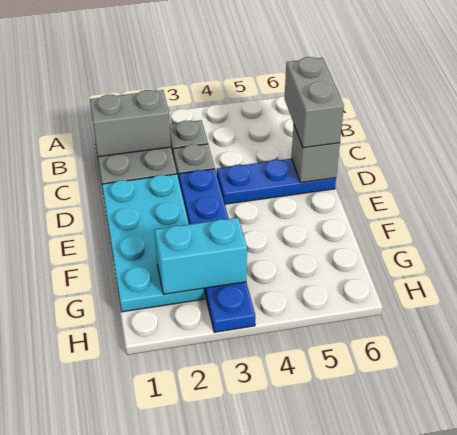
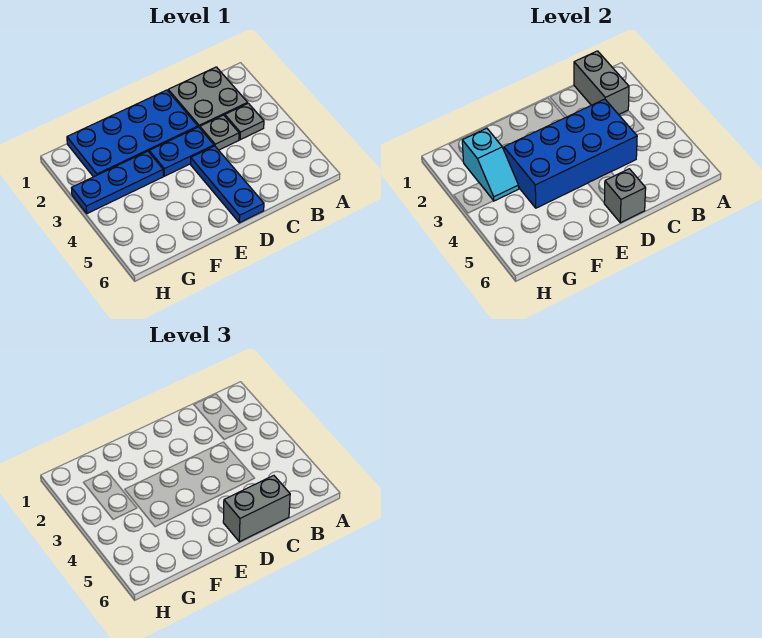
none -> blue brick C3:F4 level 2
cyan plate D1:G2 level 1 -> blue plate D1:G2 level 1
cyan brick G2:G3 level 2 -> cyan slope G2:G3 level 2 top 2

